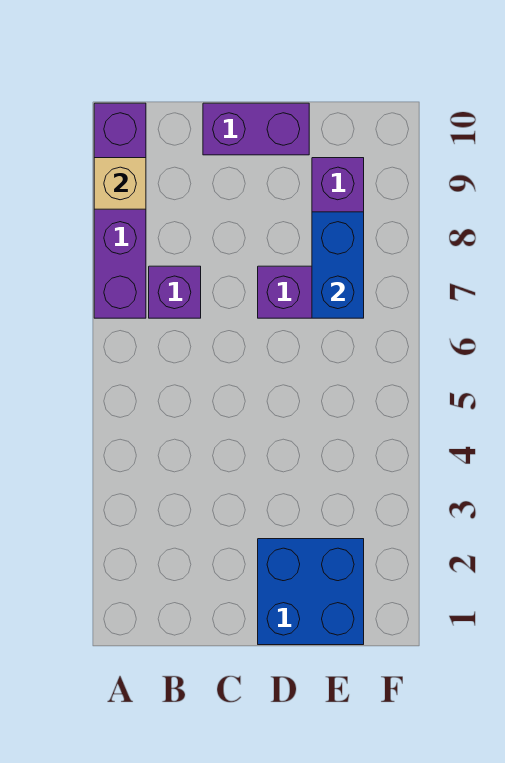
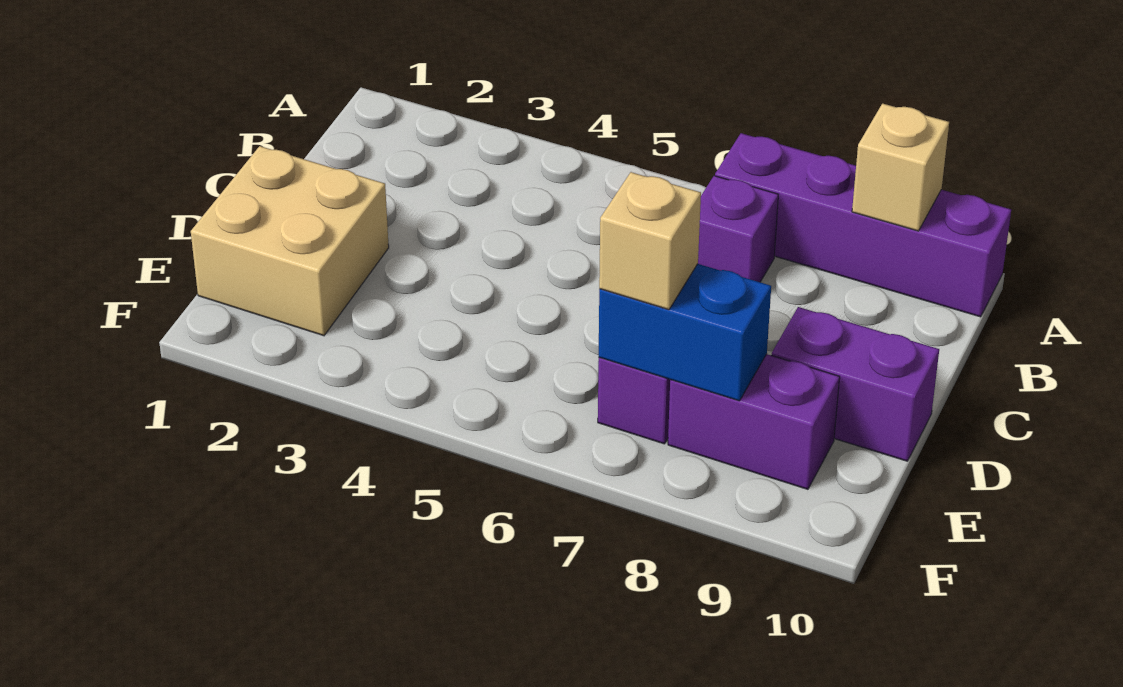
purple brick C10:D10 level 1 -> purple brick D9:D10 level 1
blue brick D1:E2 level 1 -> tan brick D1:E2 level 1
none -> tan brick E7 level 3

